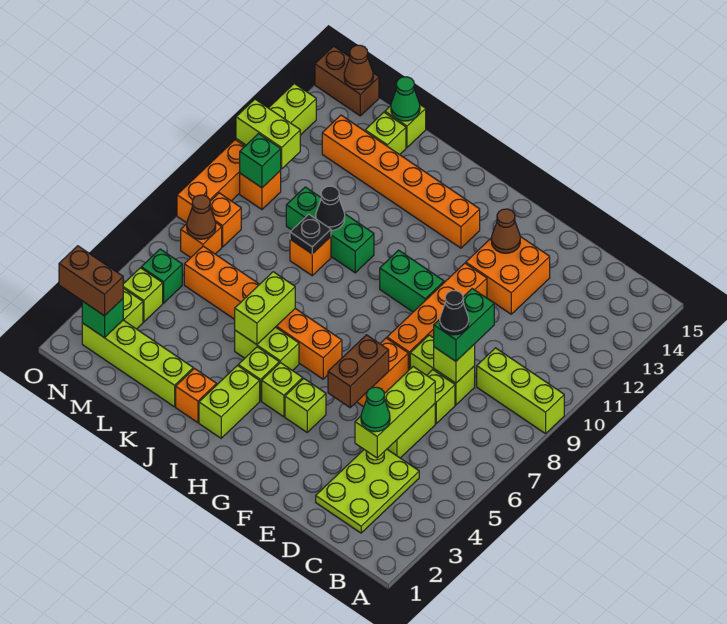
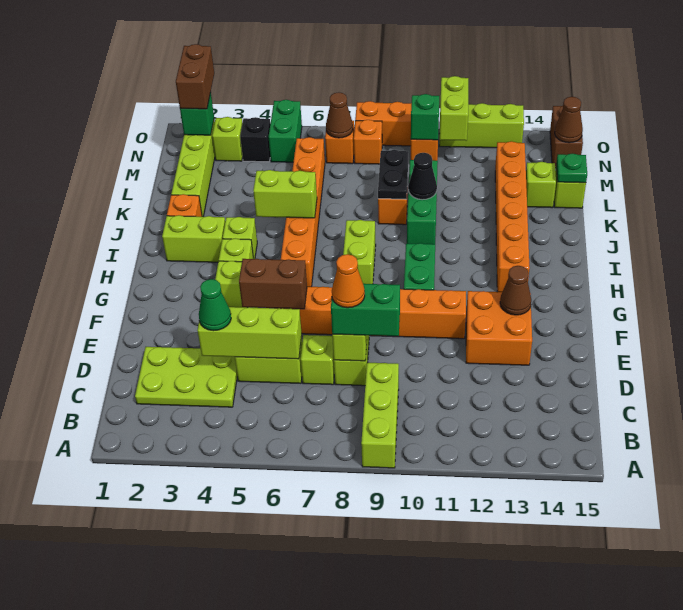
black cone D8 level 4 -> orange cone D8 level 4
lime brick I5:J5 level 1 -> lime brick H8:I8 level 1
black plate K9 level 2 -> black plate K9:L9 level 2
green cone L15 level 2 -> green plate L15 level 2
lime brick N4 level 1 -> black brick N4 level 1
green brick N5 level 1 -> green brick N5:O5 level 1

